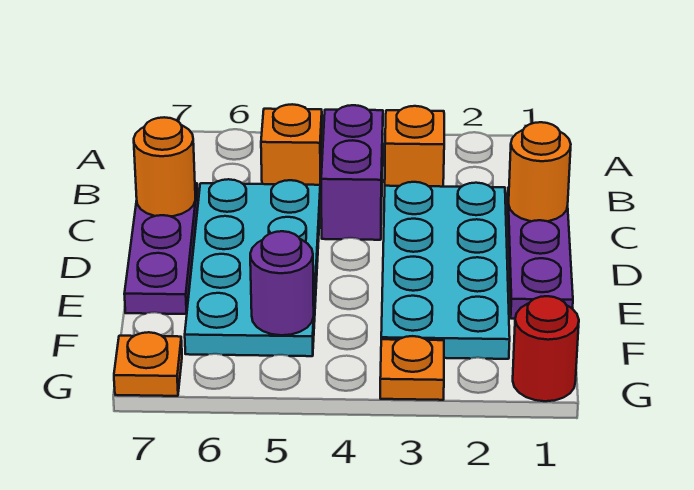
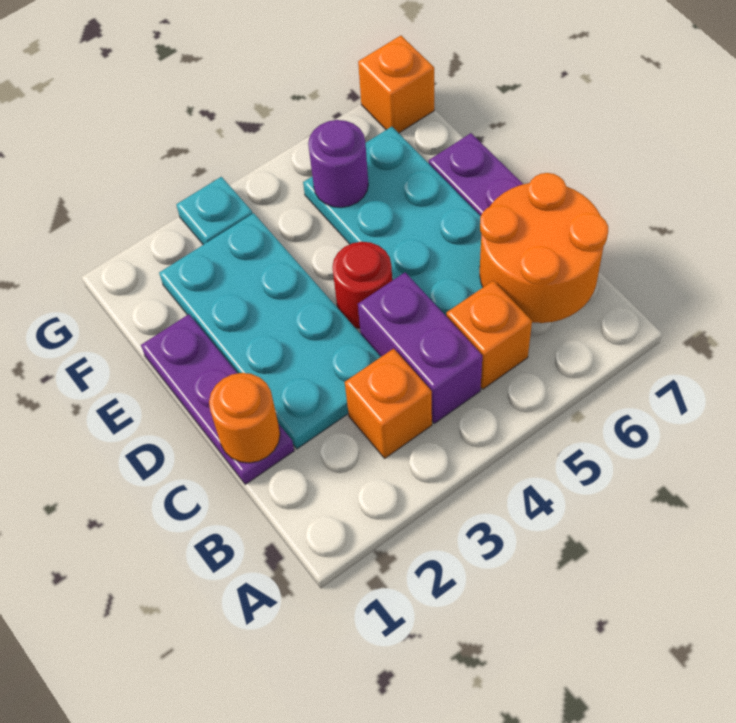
orange round brick C7 level 2 -> orange round brick B6:C7 level 2
red round brick G1 level 1 -> red round brick D4 level 1
orange plate G3 level 1 -> cyan plate G3 level 1
orange plate G7 level 1 -> orange brick G7 level 1

